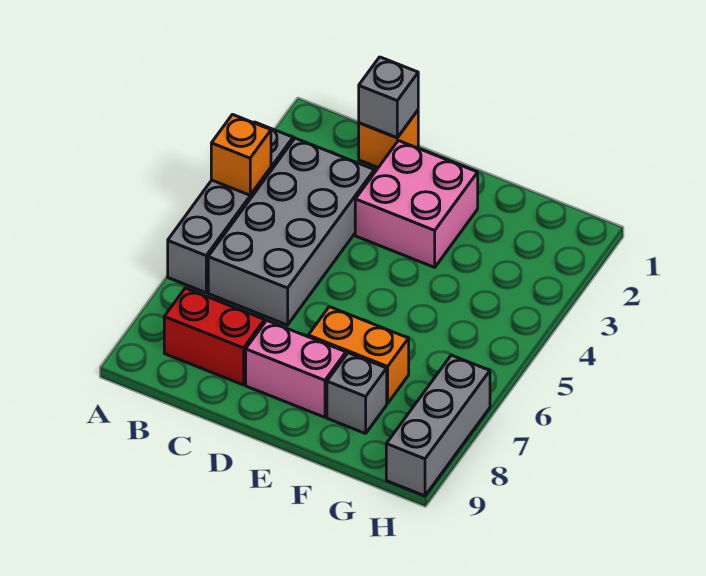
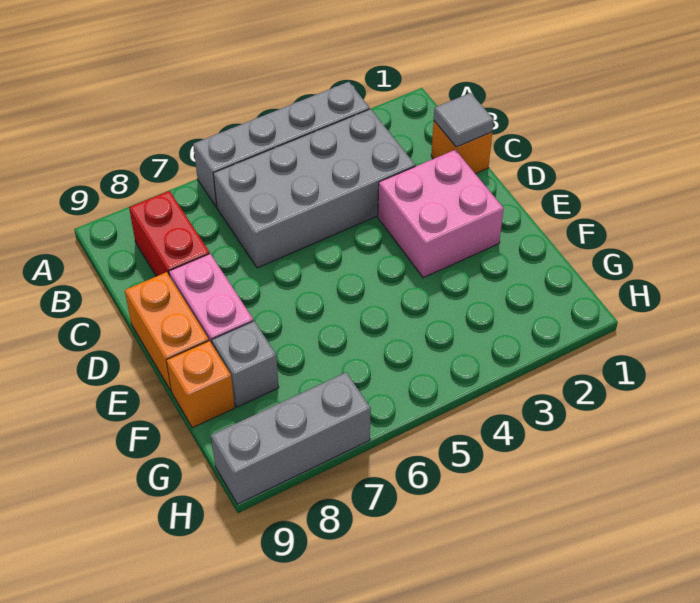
orange brick A4 level 2 -> orange brick F9 level 1
grey brick C1 level 2 -> grey tile C1 level 2
orange brick E7:F7 level 1 -> orange brick D9:E9 level 1

